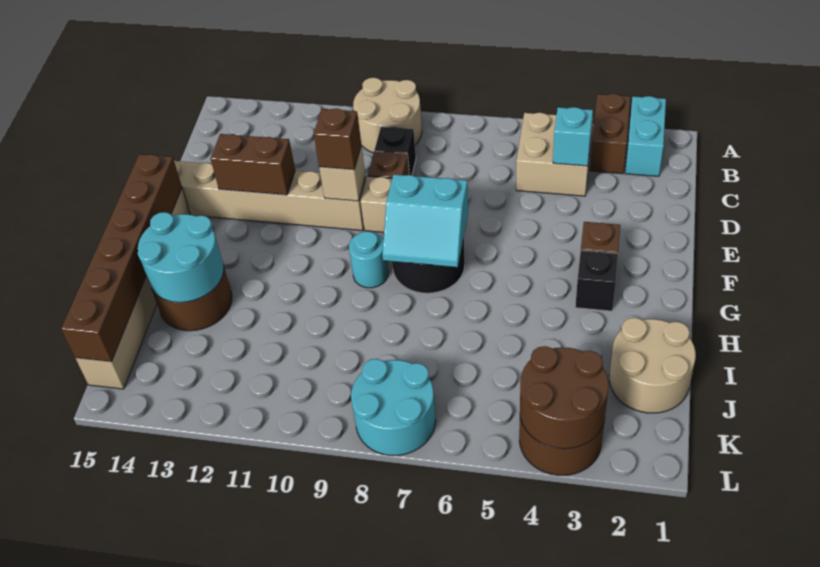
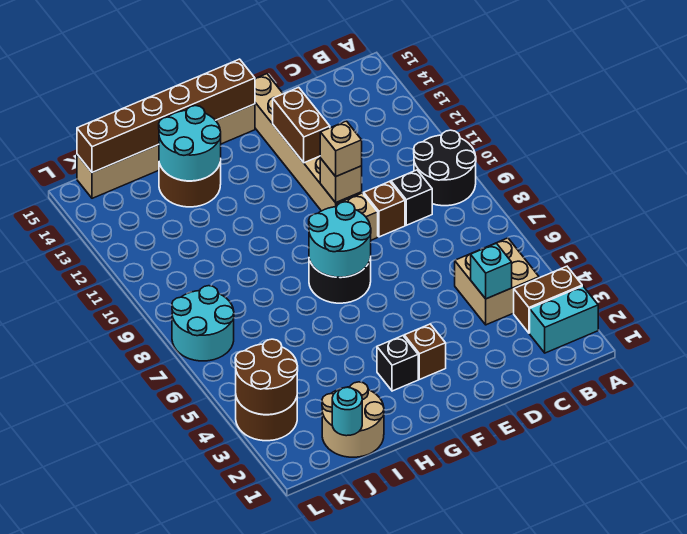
tan round brick A9:B10 level 1 -> black round brick A9:B10 level 1
brown brick E10 level 3 -> tan brick E10 level 3
cyan slope F7:G8 level 2 top F -> cyan round brick F7:G8 level 2
cyan round brick G9 level 1 -> cyan round brick J1 level 2

